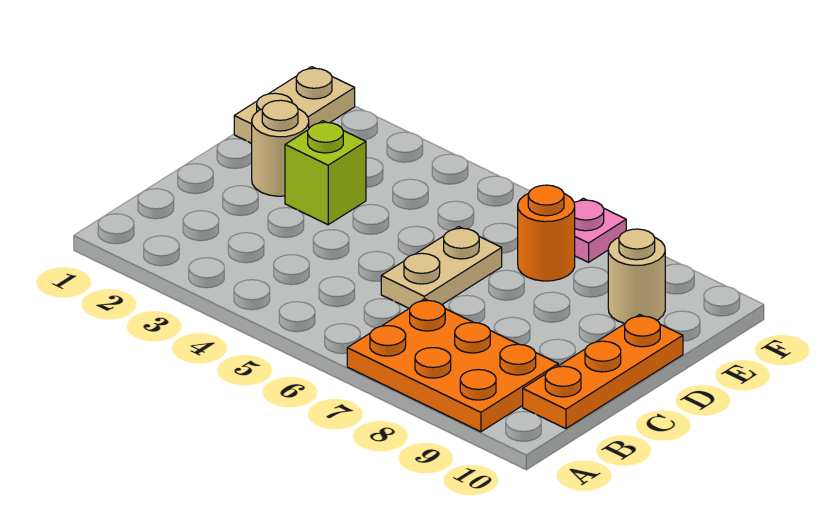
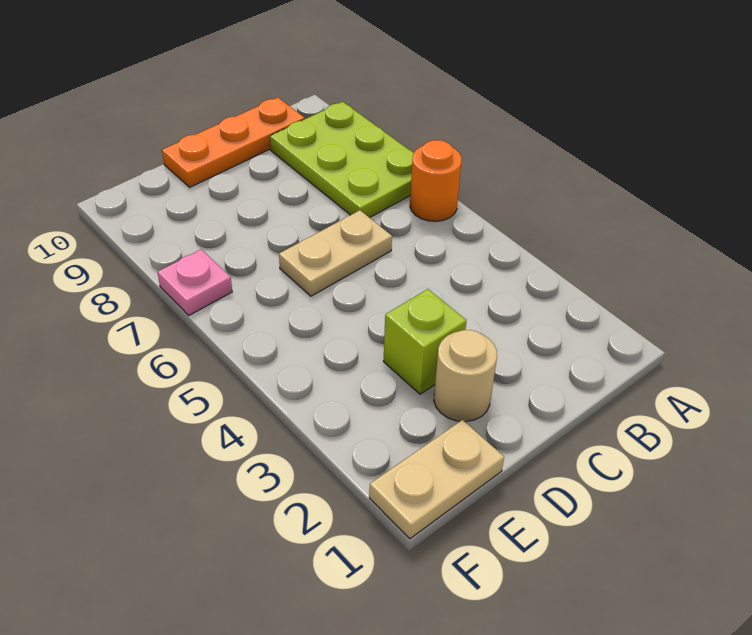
orange plate A7:B9 level 1 -> lime plate A7:B9 level 1
orange round brick E7 level 1 -> orange round brick A6 level 1
tan round brick E9 level 1 -> none

